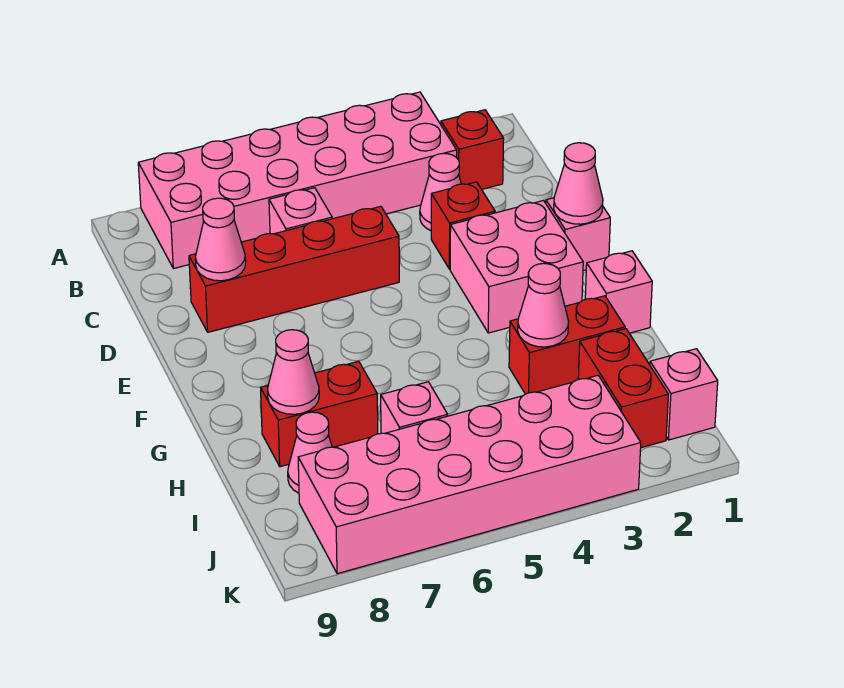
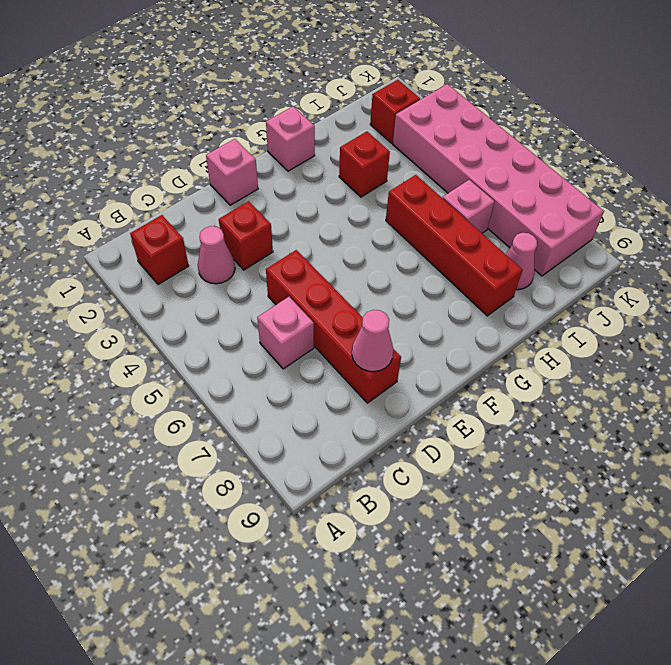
pink brick A3:B8 level 1 -> none
pink cone E1 level 2 -> none
pink brick E2:F3 level 1 -> none
red brick H2:H3 level 1 -> red brick H3 level 1
pink cone H3 level 2 -> none
red brick H7:H8 level 1 -> red brick H5:H8 level 1
pink cone H8 level 2 -> none
red brick I2:J2 level 1 -> red brick J2 level 1
pink brick J1 level 1 -> none

